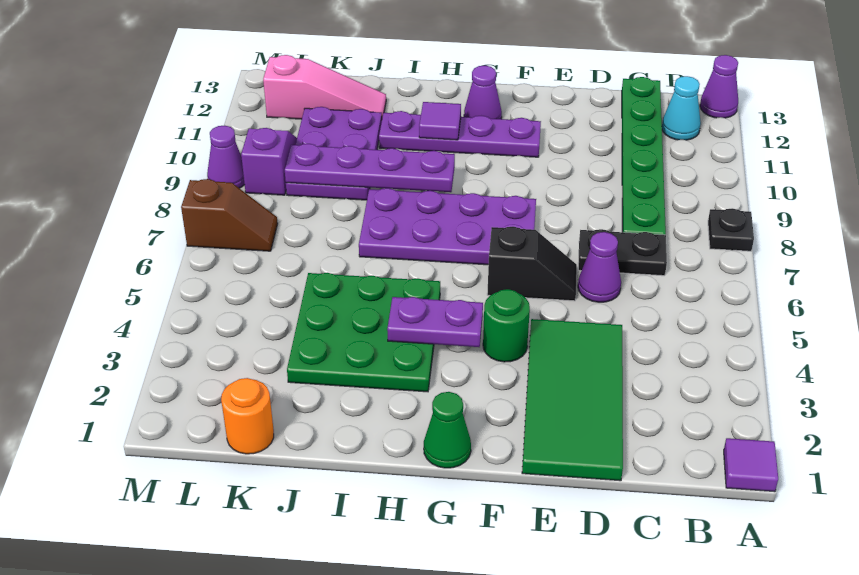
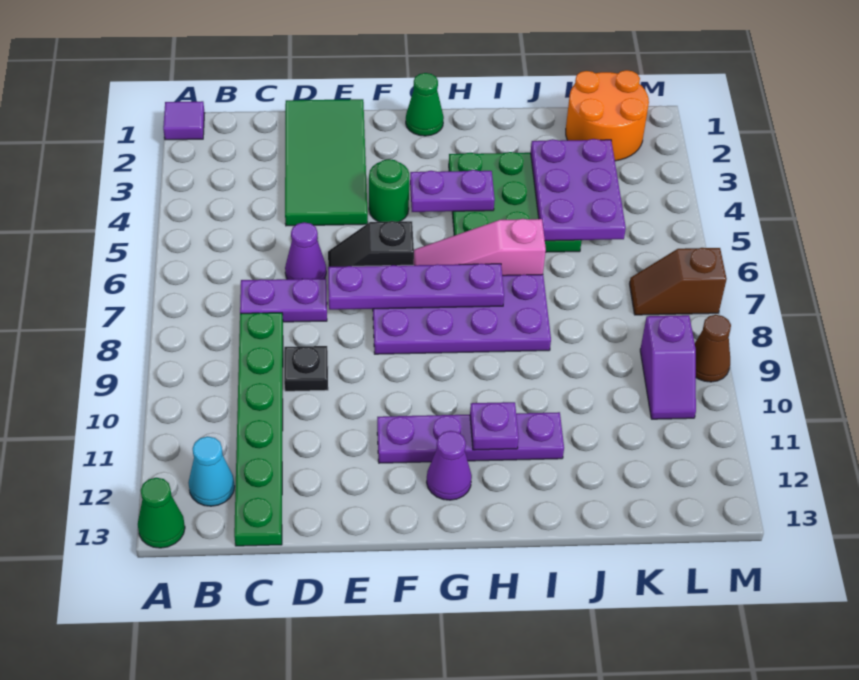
black plate A8 level 1 -> black plate D9 level 1
purple cone A13 level 1 -> green cone A13 level 1
black plate C7:D7 level 1 -> purple plate C7:D7 level 1
purple plate H9:K9 level 2 -> purple plate E7:H7 level 2
purple tile H11 level 2 -> purple plate H11 level 2
purple plate J9:K11 level 1 -> purple plate J3:K5 level 2
pink slope J12:L12 level 1 top L -> pink slope G6:I6 level 1 top I
orange round brick K1 level 1 -> orange round brick K1:L2 level 1
purple cone M9 level 1 -> brown cone M9 level 1

